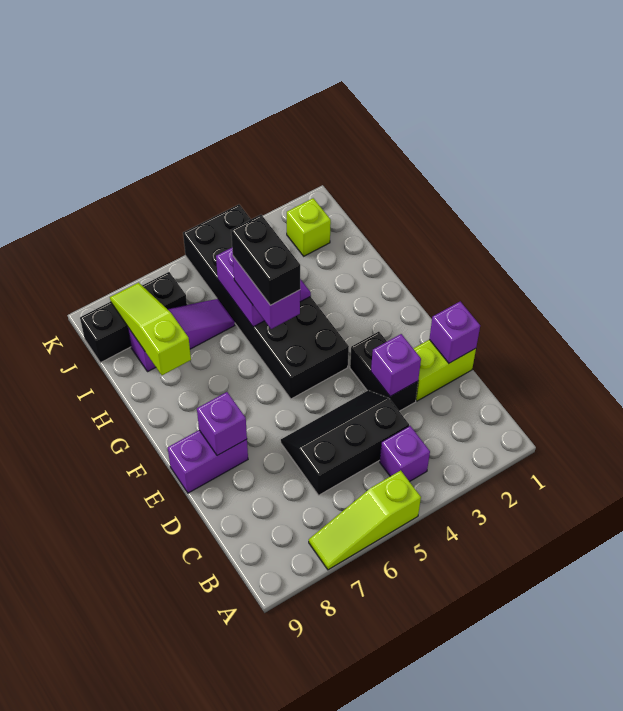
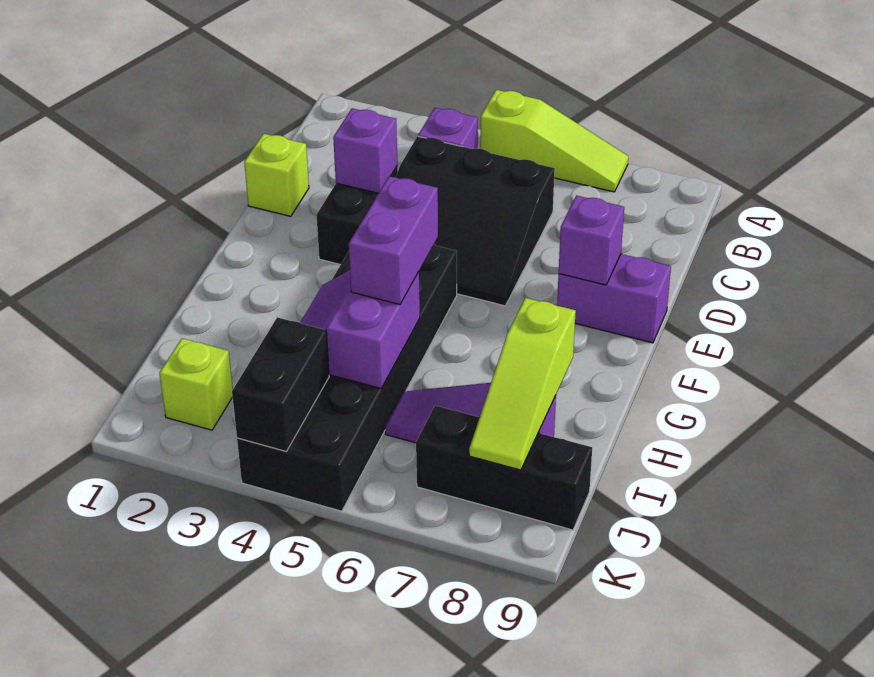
black slope C4:D6 level 1 top C -> black slope C4:E6 level 1 top C
lime brick D1:D2 level 1 -> lime brick D1 level 1
purple brick D1 level 2 -> none
black brick G5:H5 level 4 -> black brick J4:K4 level 2

